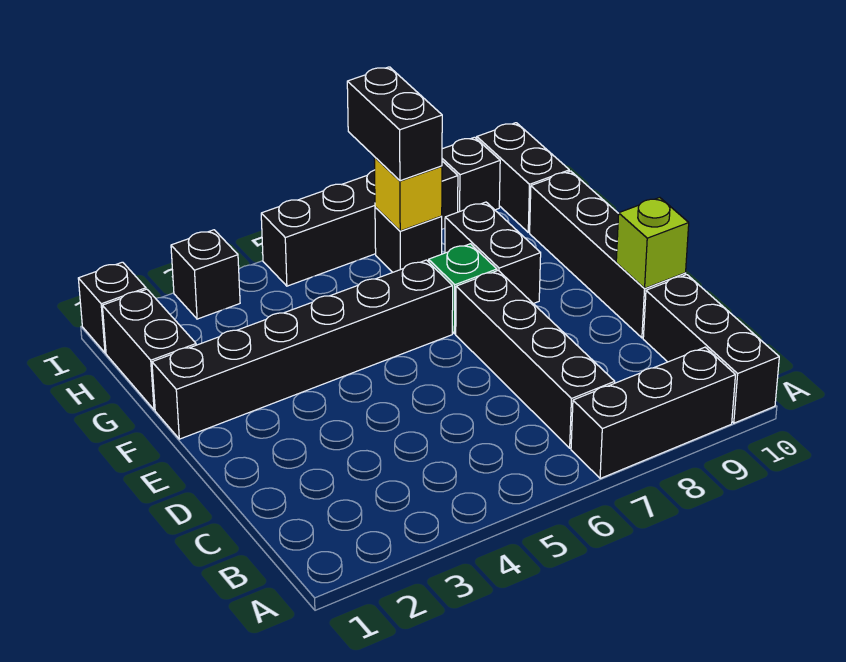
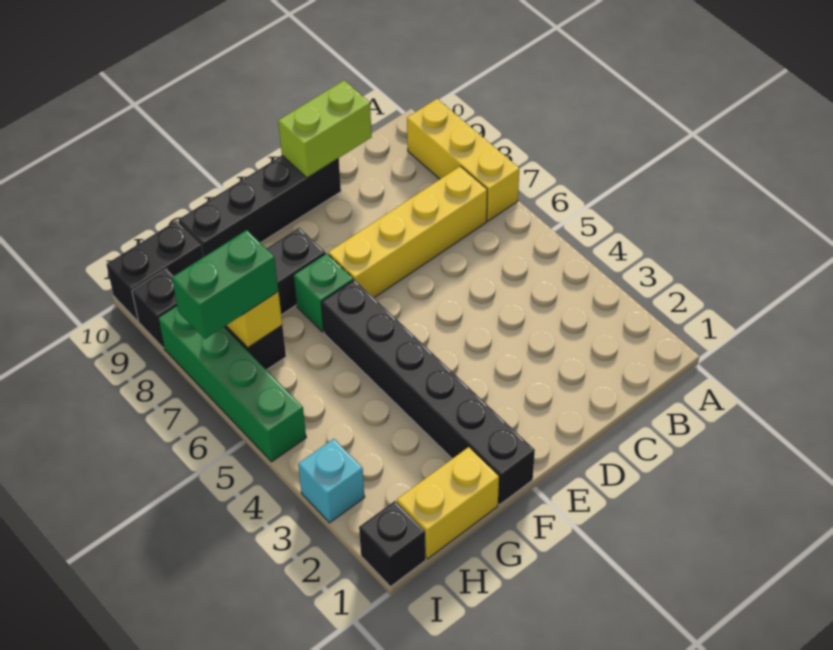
black brick A7:A9 level 1 -> yellow brick A7:A9 level 1
black brick A10:C10 level 1 -> none
black brick B7:E7 level 1 -> yellow brick B7:E7 level 1
lime brick D10 level 2 -> lime brick C10:D10 level 2
black brick G1:H1 level 1 -> yellow brick G1:H1 level 1
black brick H7:I7 level 3 -> green brick H7:I7 level 3
black brick I3 level 1 -> cyan brick I3 level 1
black brick I5:I8 level 1 -> green brick I5:I8 level 1

